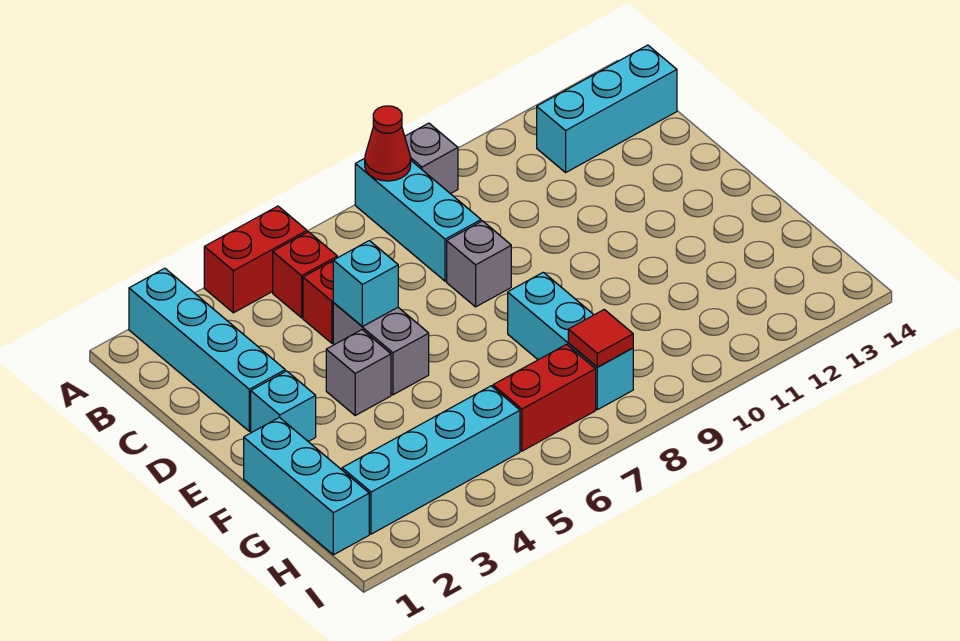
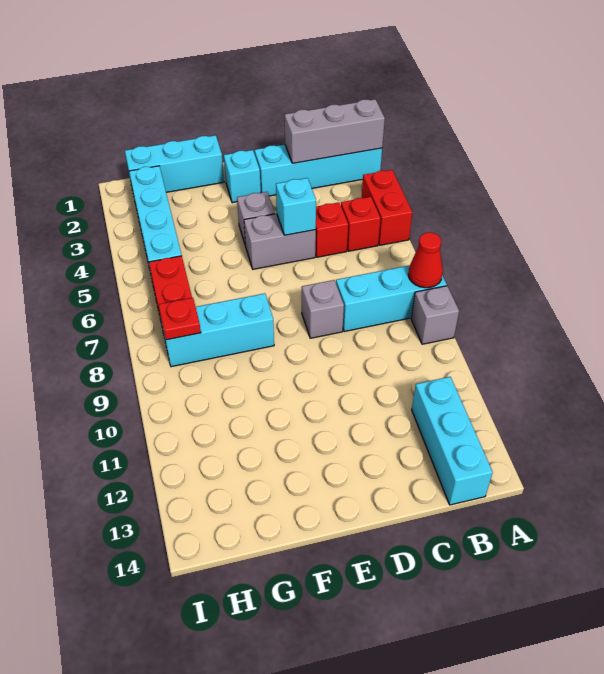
none -> grey brick A2:C2 level 2
red tile H8 level 2 -> red plate H8 level 2

